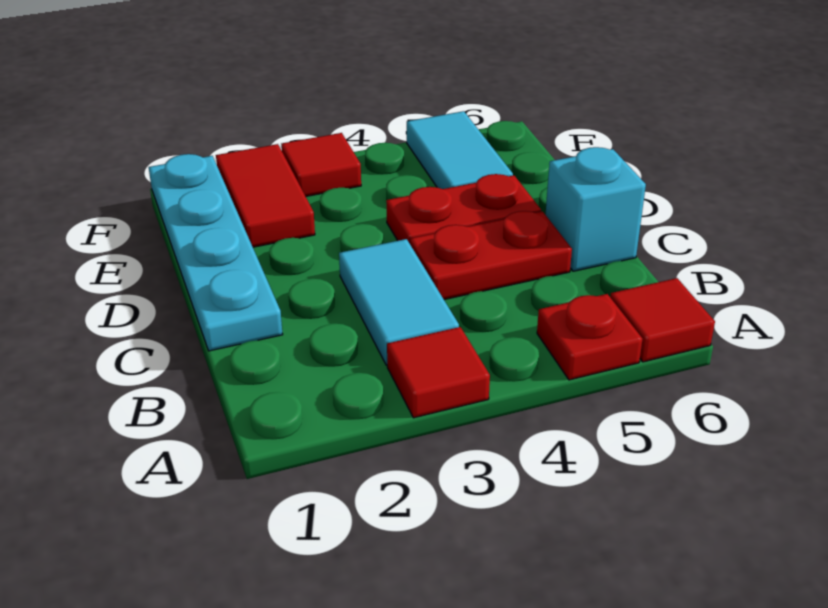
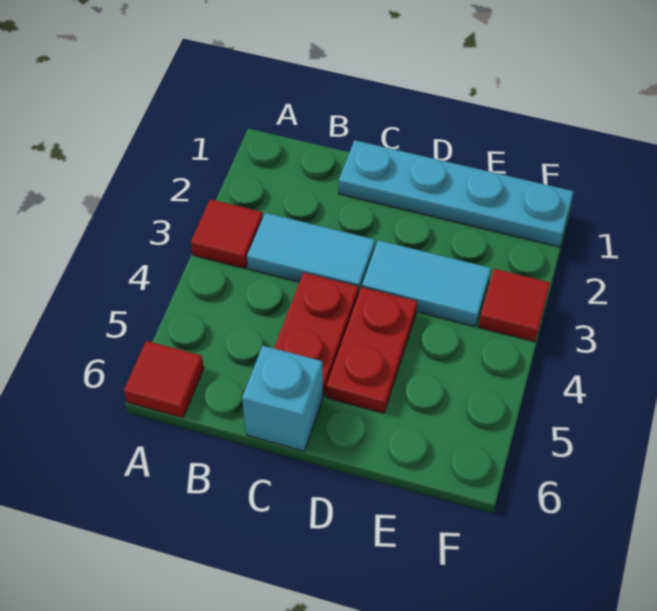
red plate A5 level 1 -> none
red tile E2:F2 level 1 -> none
cyan tile E5:F5 level 1 -> cyan tile D3:E3 level 1

